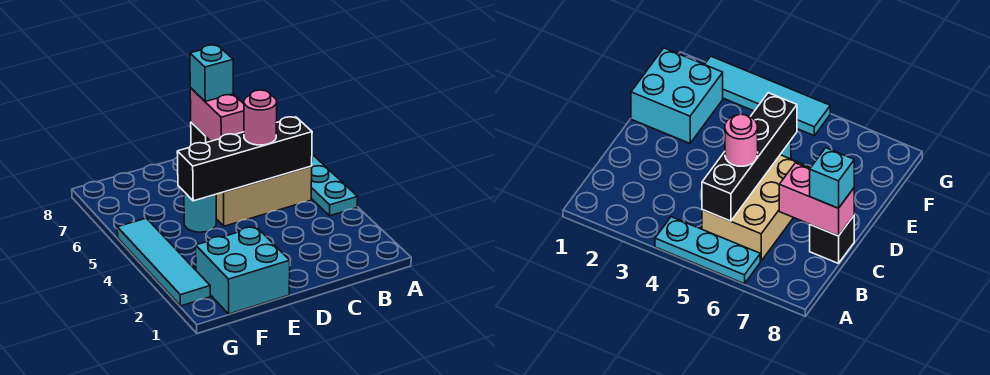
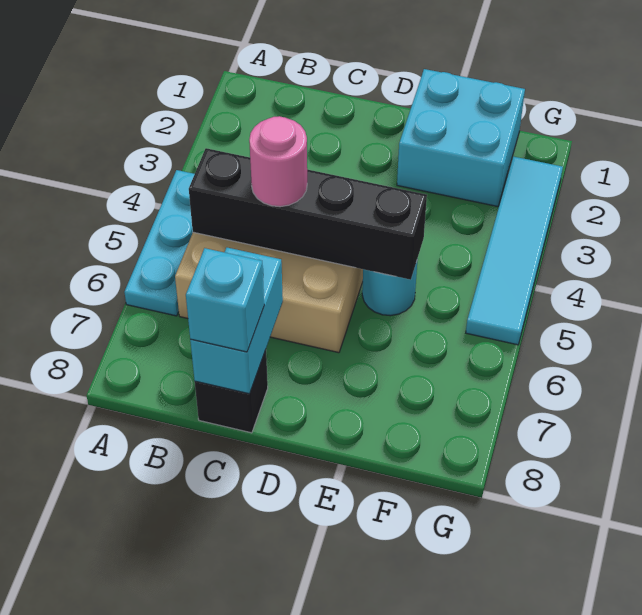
pink brick C7:C8 level 2 -> cyan brick C7:C8 level 2

